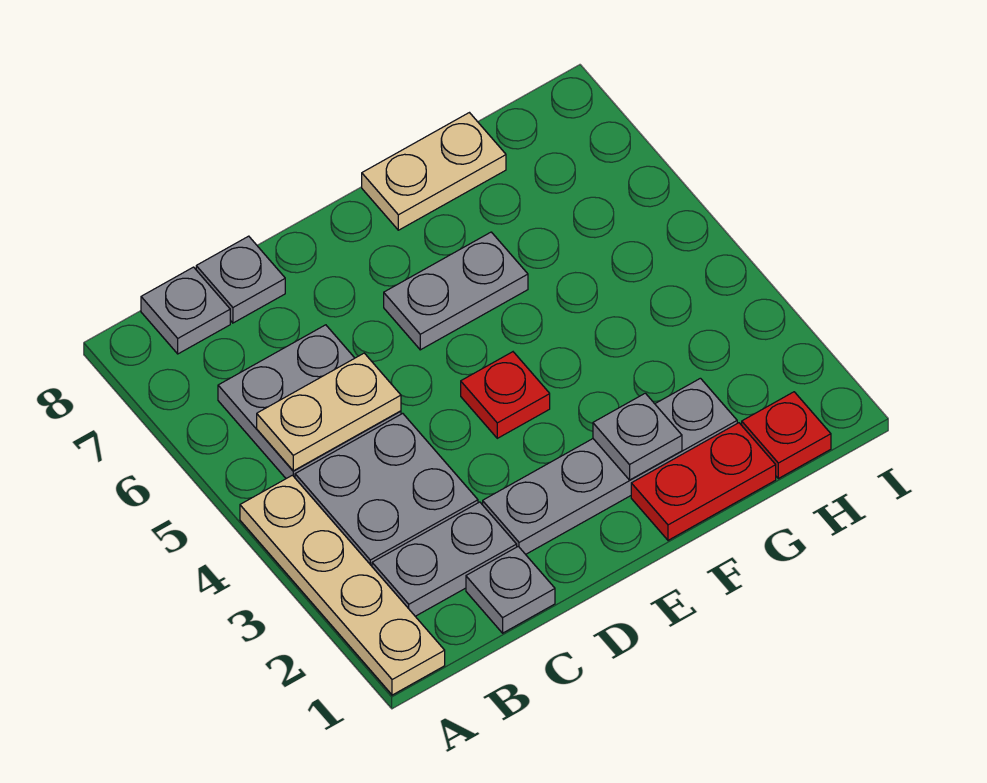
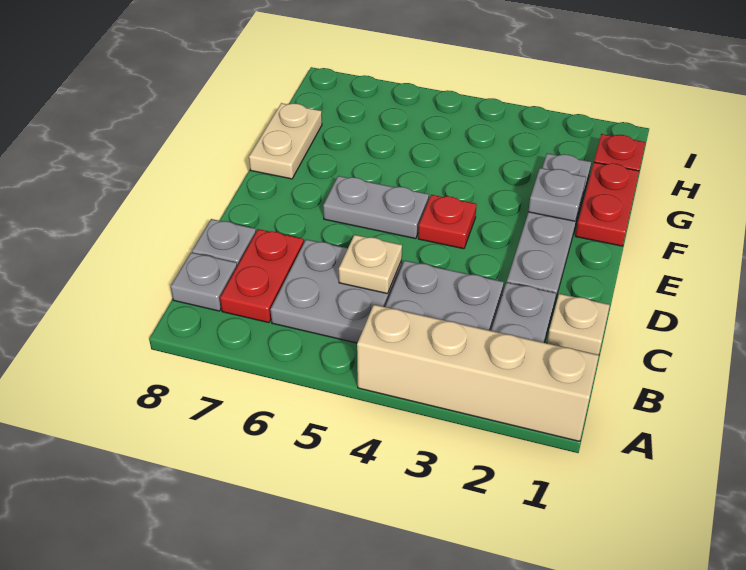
tan plate A1:A4 level 1 -> tan brick A1:A4 level 1
tan plate B5:C5 level 2 -> tan plate C5 level 2
none -> red plate B7:C7 level 1
grey plate C1 level 1 -> tan plate C1 level 1
grey plate E6:F6 level 1 -> grey plate E5:E6 level 1

